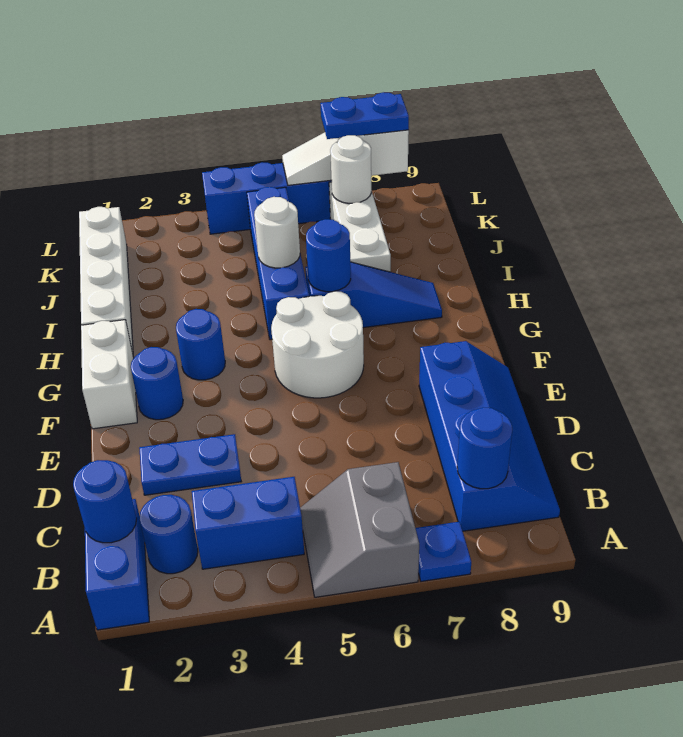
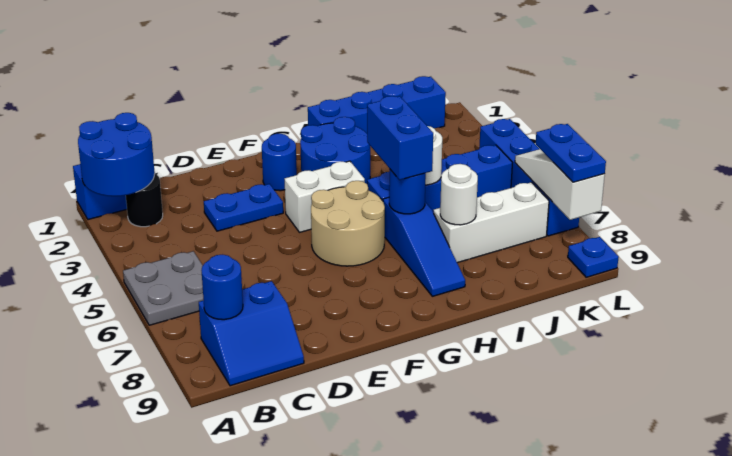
grey slope A5:B6 level 1 top 6 -> grey plate A5:B6 level 1
blue plate A7 level 1 -> blue plate L9 level 1
blue round brick B1 level 2 -> blue round brick A1:B2 level 2
blue round brick B2 level 1 -> black round brick B2 level 1
blue brick B3:B4 level 1 -> blue brick H5:H6 level 3
blue slope B8:E9 level 1 top 8 -> blue slope B8:C9 level 1 top 8
blue plate D2:D3 level 1 -> blue plate D3:E3 level 1
white brick F1:G1 level 1 -> white brick F4:G4 level 1
white round brick F5:G6 level 1 -> tan round brick F5:G6 level 1
blue round brick G3 level 1 -> blue round brick G2:H3 level 1
white brick H1:K1 level 1 -> blue brick H1:K1 level 1
white round brick K7 level 2 -> white round brick I7 level 2

